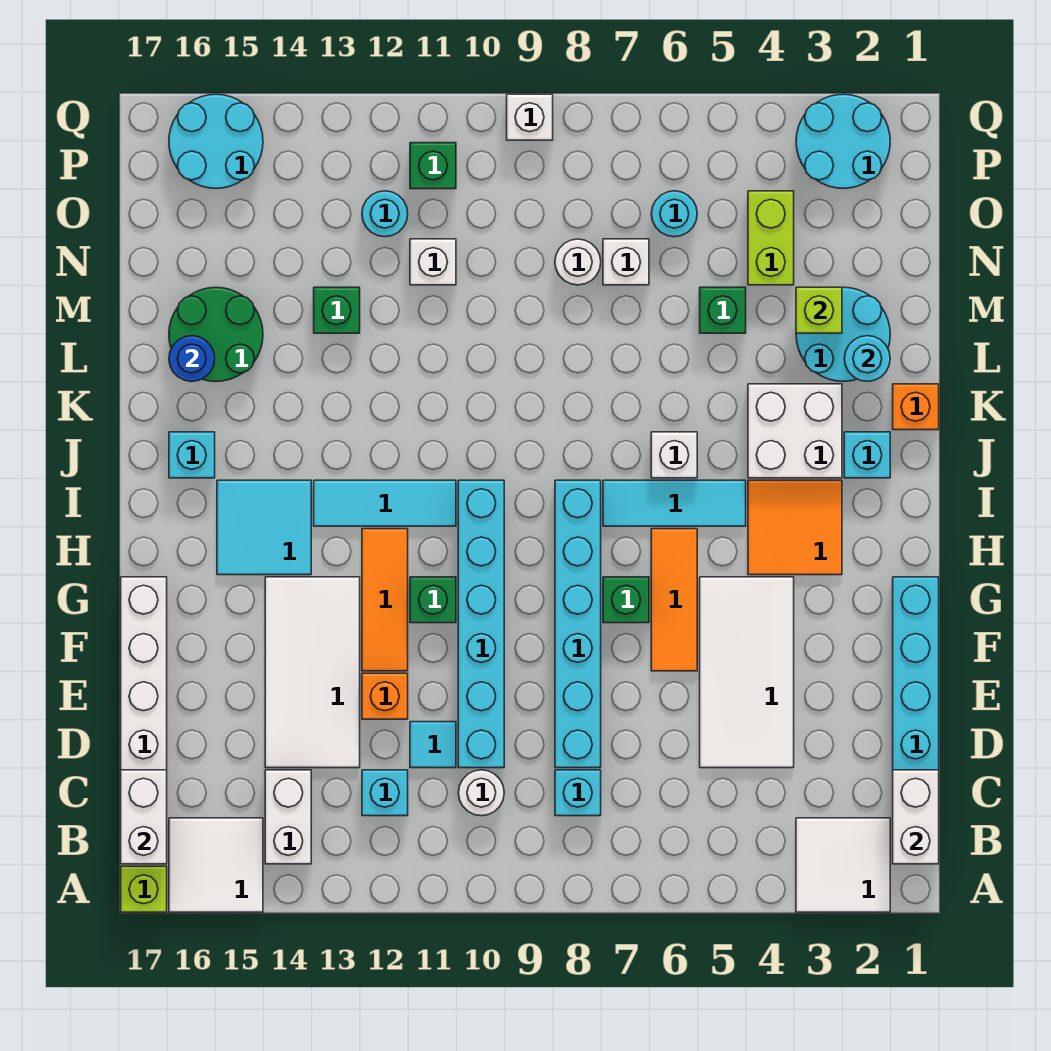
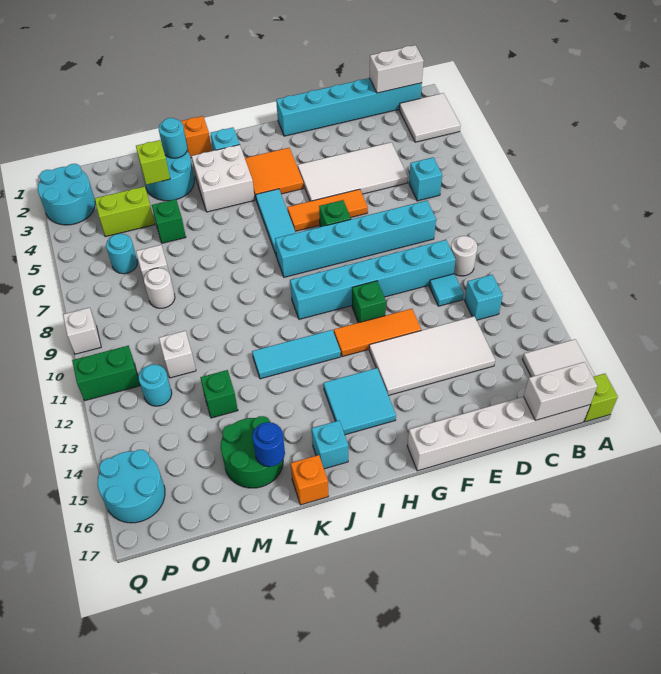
white brick B14:C14 level 1 -> none
cyan brick C8 level 1 -> cyan brick C6 level 1
orange brick E12 level 1 -> orange brick K17 level 1
cyan tile I11:I13 level 1 -> cyan tile I12:K12 level 1
white brick J6 level 1 -> none
green brick P11 level 1 -> green brick P11:Q11 level 1

